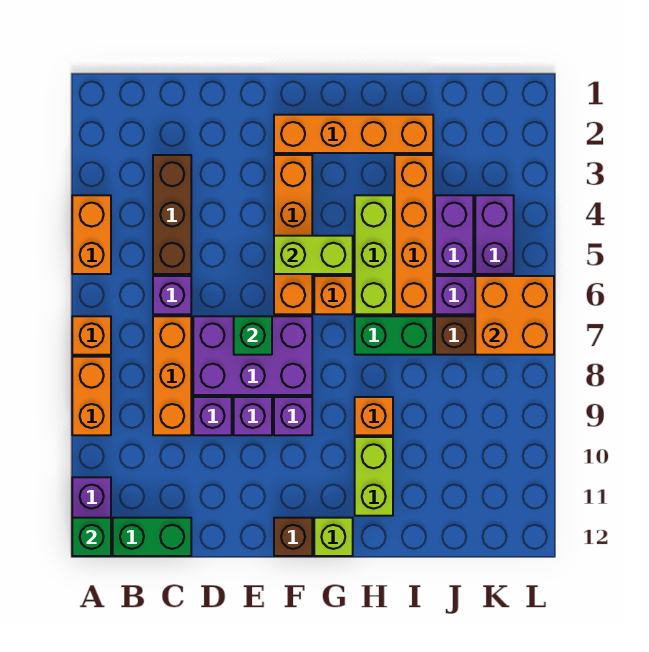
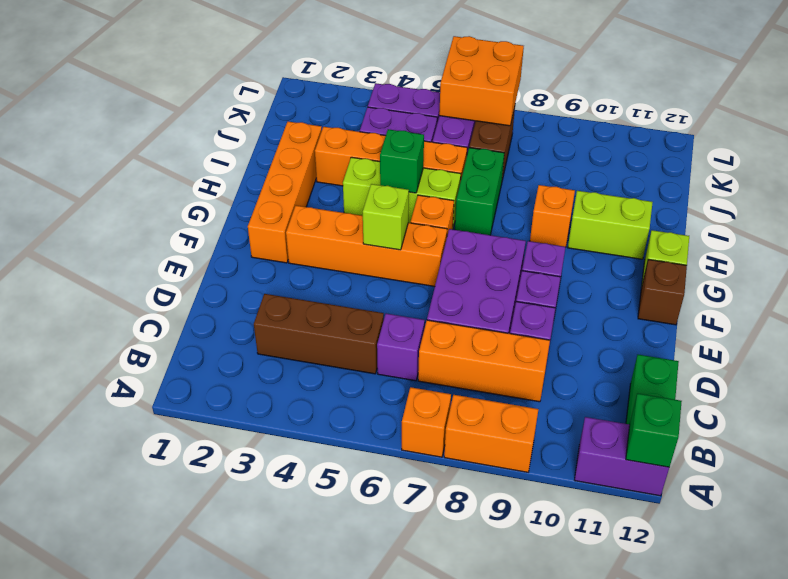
orange brick A4:A5 level 1 -> none
green brick E7 level 2 -> green brick H5 level 2
lime brick F5:G5 level 2 -> lime brick F5 level 2

